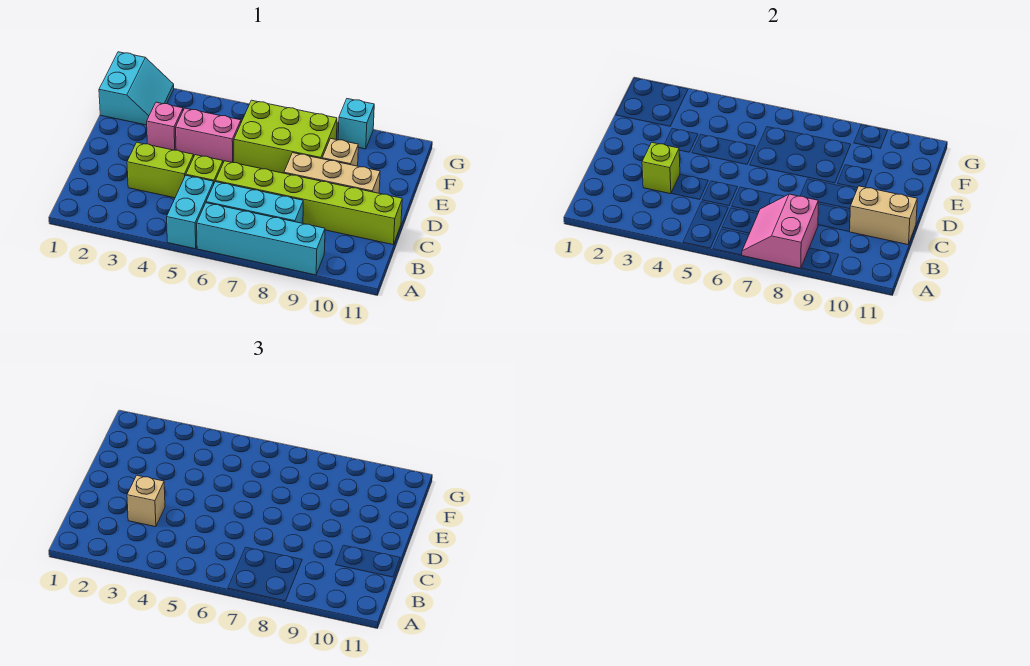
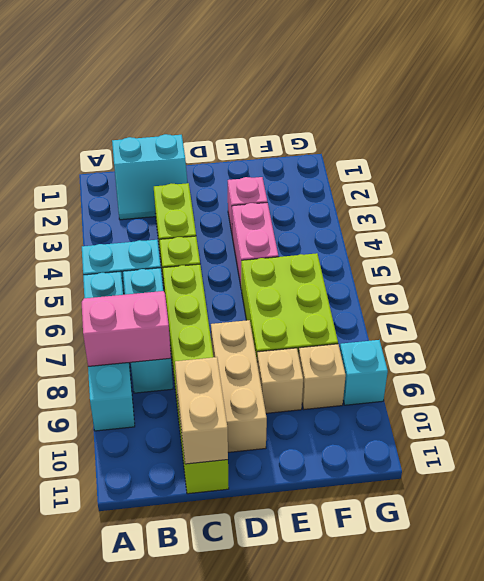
lime brick C3 level 2 -> none
tan brick C3 level 3 -> tan brick F9 level 1
cyan slope F1:G2 level 1 top 1 -> cyan slope B1:C2 level 1 top 1

